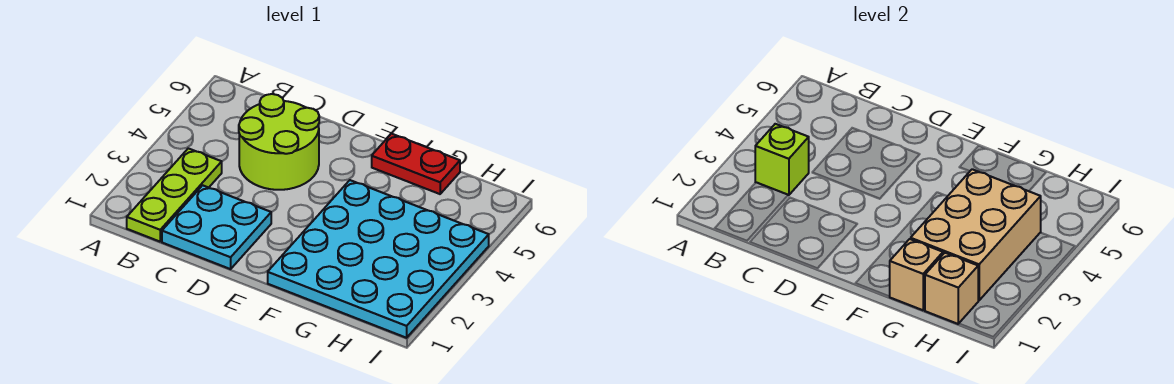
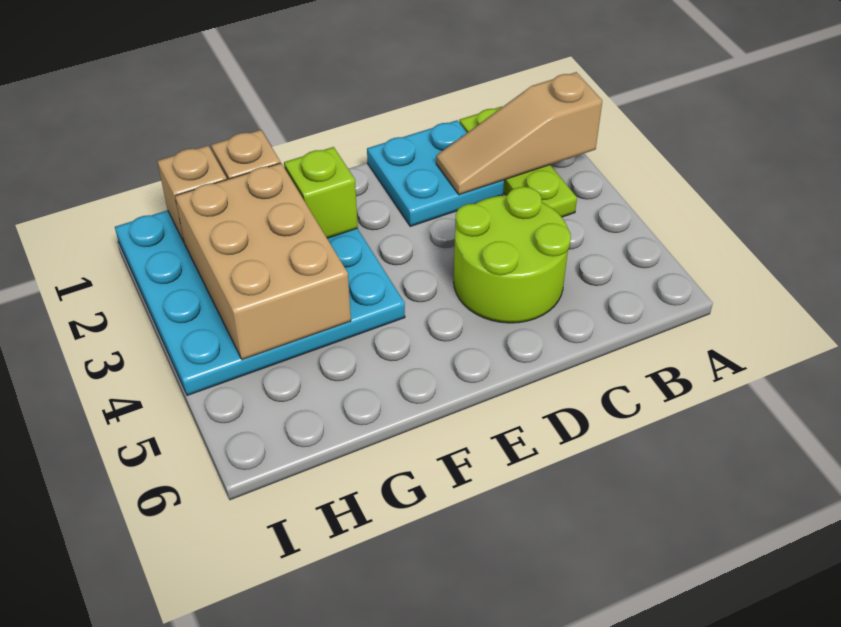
none -> tan slope A2:C2 level 2 top A
lime brick B3 level 2 -> lime brick F2 level 2
red plate F6:G6 level 1 -> none

